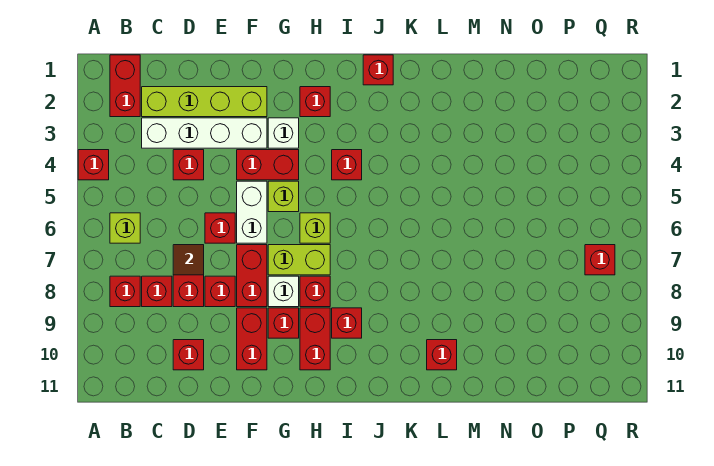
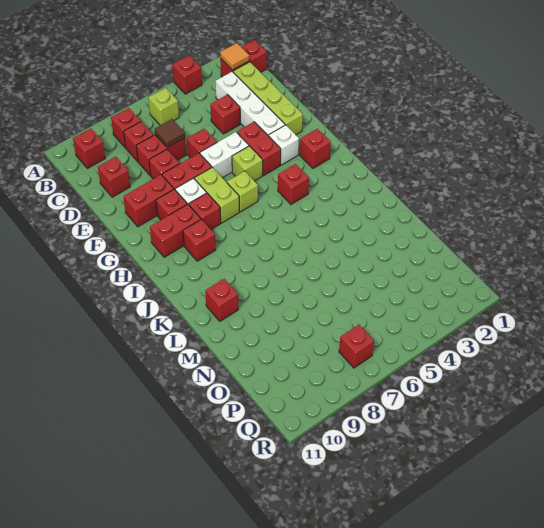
none -> orange tile B2 level 2
red brick J1 level 1 -> red brick B10 level 1

